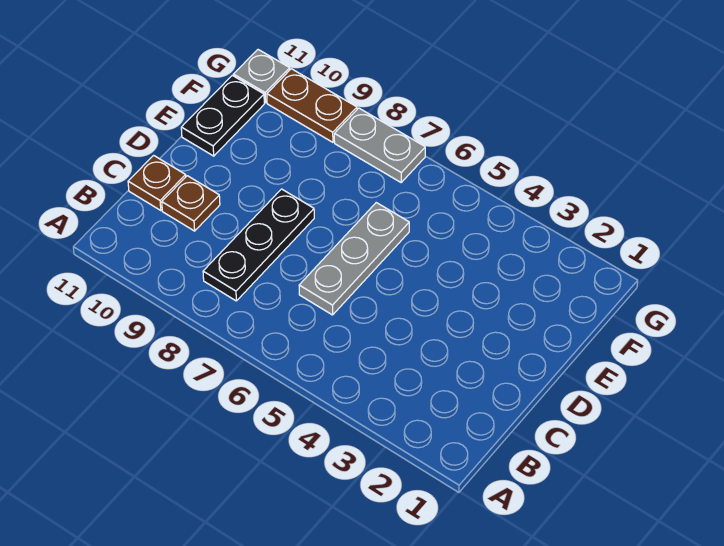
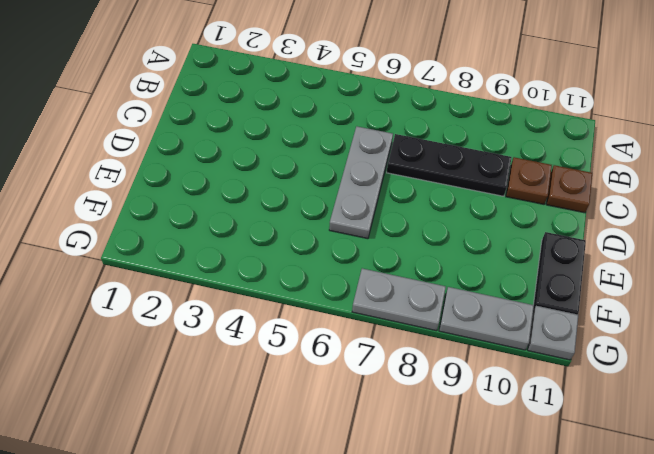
black plate B8:D8 level 1 -> black plate C7:C9 level 1
brown plate G9:G10 level 1 -> grey plate G9:G10 level 1

